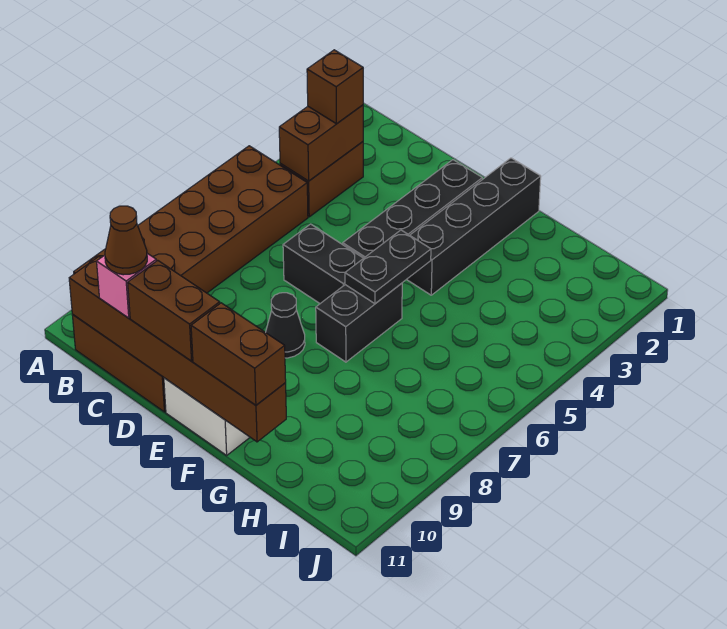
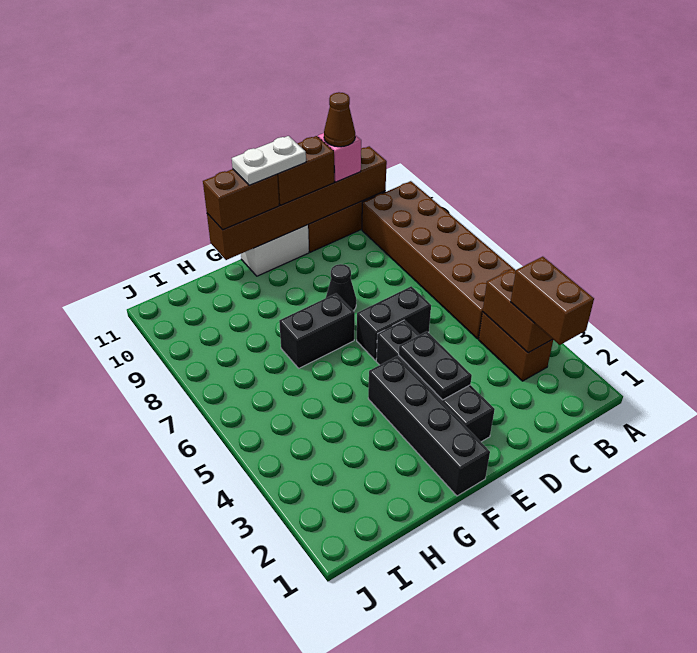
brown brick B3 level 3 -> brown brick B2:B3 level 3
none -> white plate E11:F11 level 4
black plate F5:F6 level 2 -> black plate E3:E4 level 2
black brick F6:F7 level 1 -> black brick F7:G7 level 1

